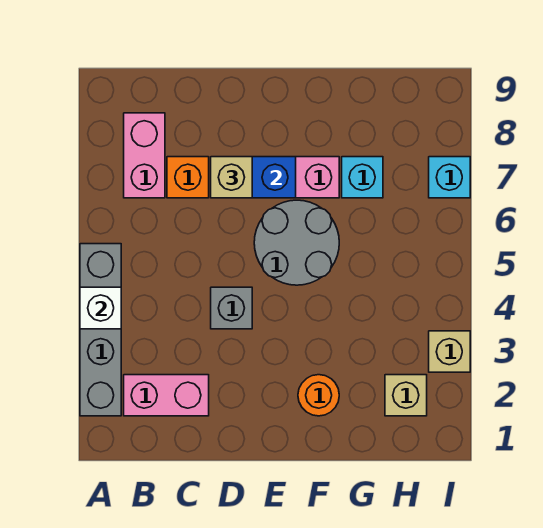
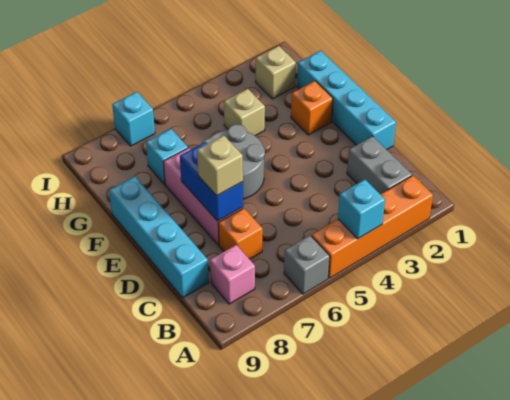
grey brick A2:A5 level 1 -> orange brick A2:A5 level 1
white brick A4 level 2 -> cyan brick A4 level 2
pink brick B2:C2 level 1 -> grey brick B2:C2 level 1
pink brick B7:B8 level 1 -> pink brick B8 level 1
none -> cyan brick C9:F9 level 1
none -> cyan brick D1:G1 level 1
grey brick D4 level 1 -> grey brick A6 level 1
orange round brick F2 level 1 -> orange brick F2 level 1
tan brick I3 level 1 -> tan brick G4 level 1

